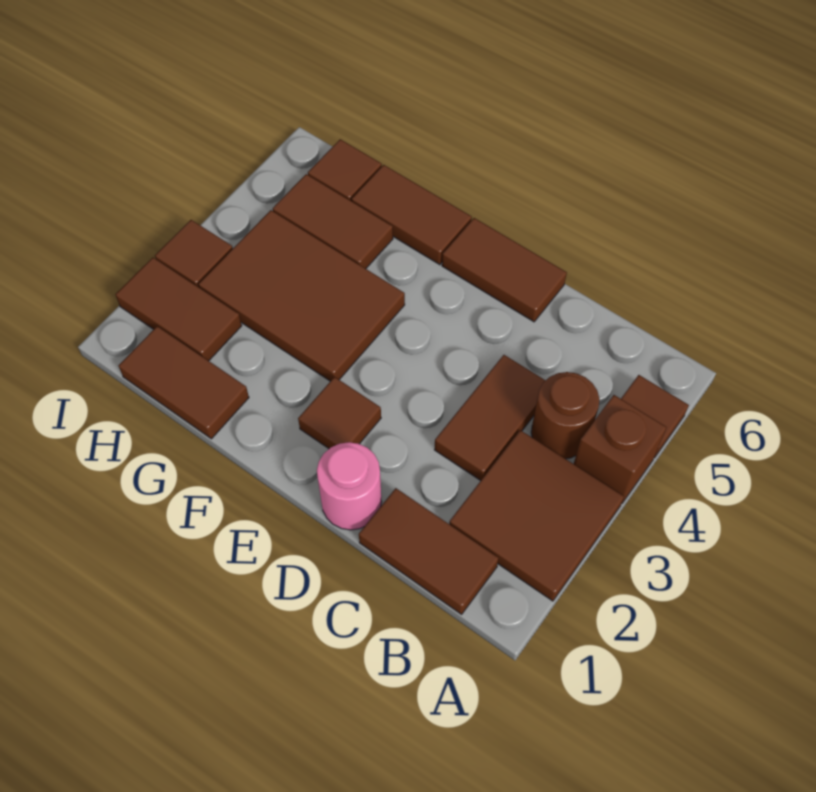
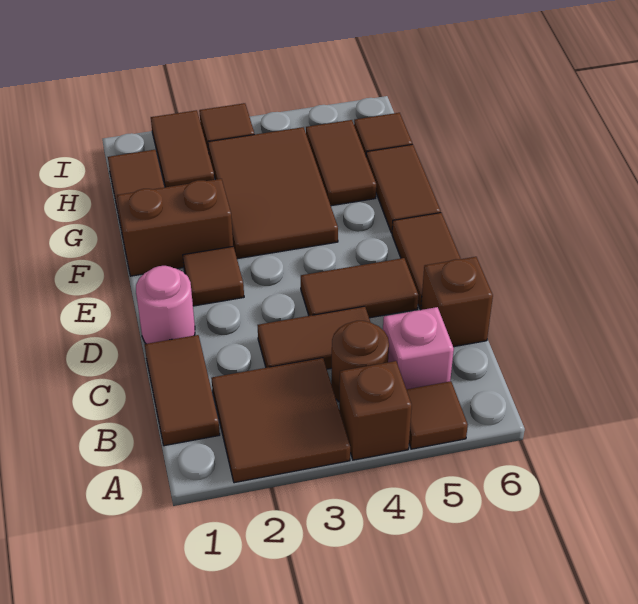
none -> pink brick B5 level 1
none -> brown brick C6 level 1
none -> brown tile D4:D5 level 1
none -> brown brick F1:F2 level 1

